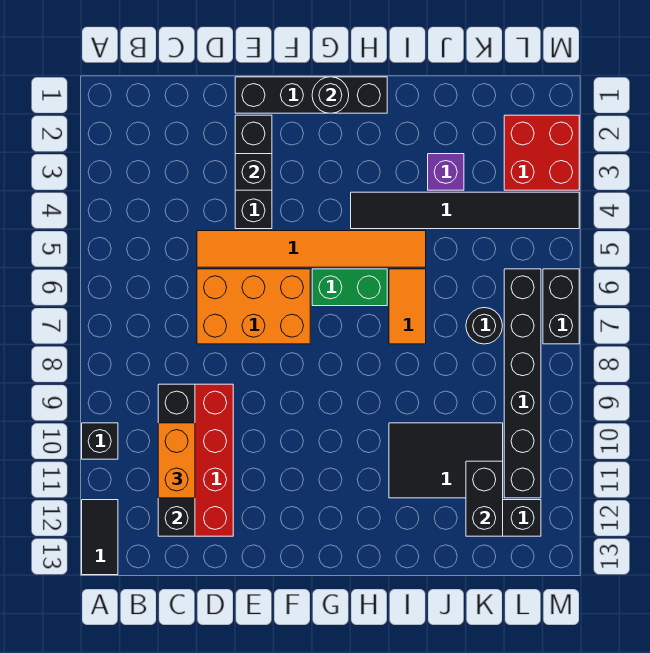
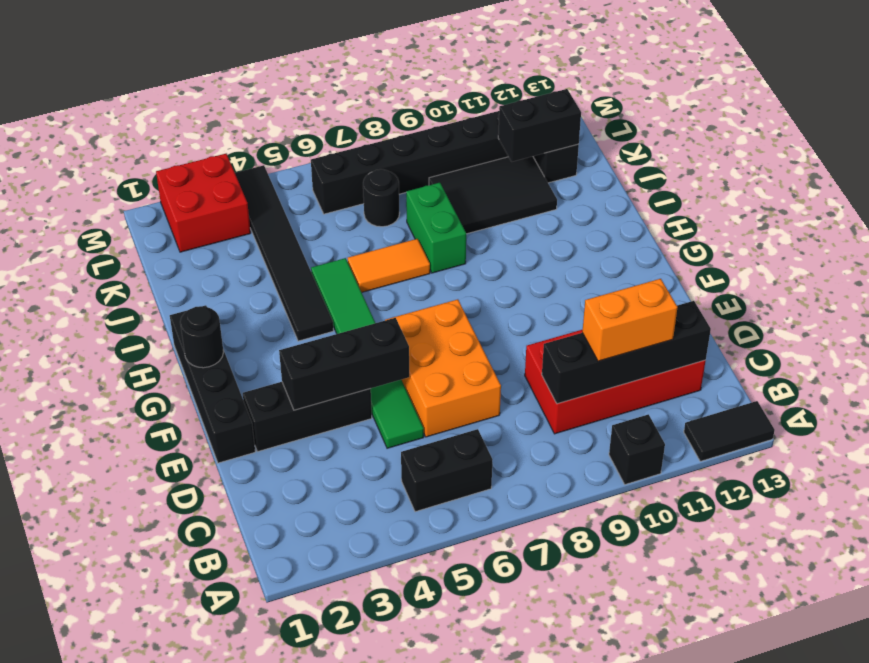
orange tile D5:I5 level 1 -> green tile D5:I5 level 1
black brick E3 level 2 -> black brick E3:E5 level 2
green brick G6:H6 level 1 -> green brick I8:J8 level 1
black tile I10:K11 level 1 -> black tile J9:K11 level 1
purple brick J3 level 1 -> none
black brick M6:M7 level 1 -> black brick B5:B6 level 1

